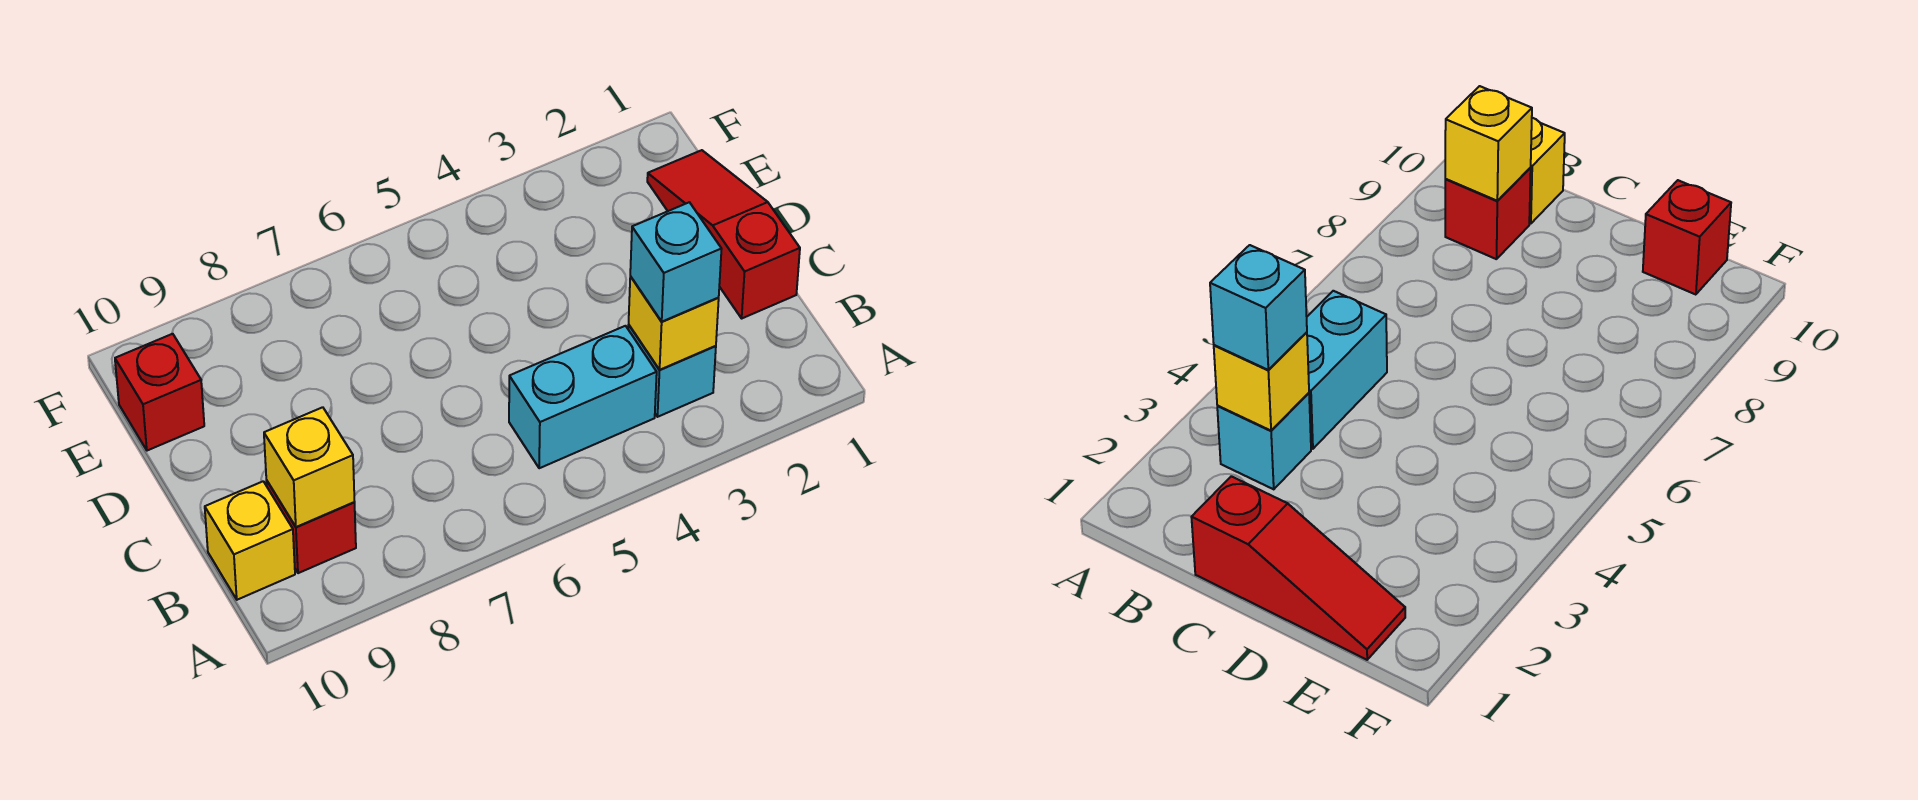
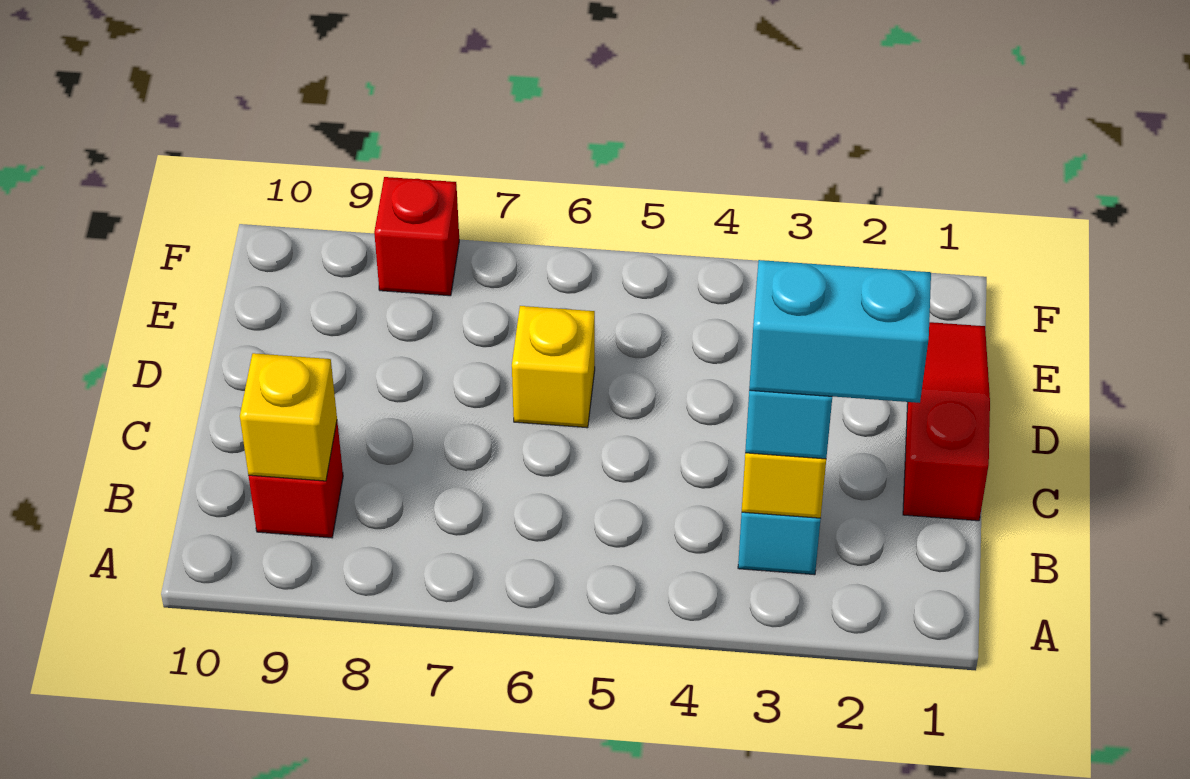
cyan brick B4:B5 level 1 -> cyan brick B2:B3 level 4
yellow brick B10 level 1 -> yellow brick D6 level 1
red brick E10 level 1 -> red brick F8 level 1

